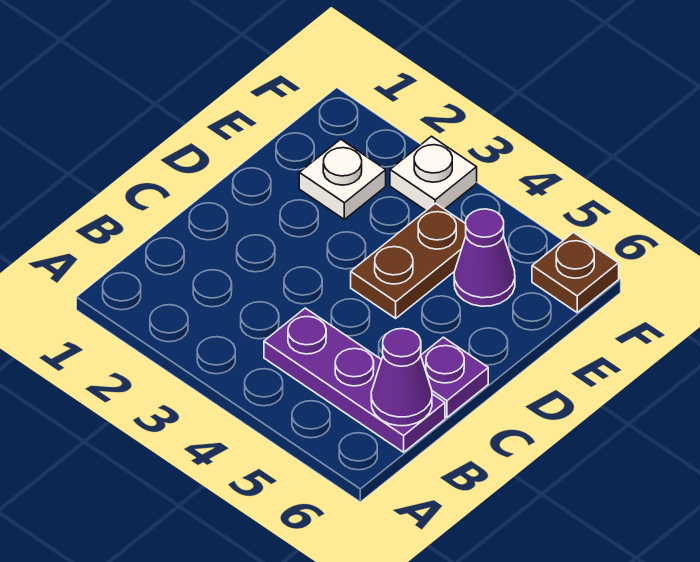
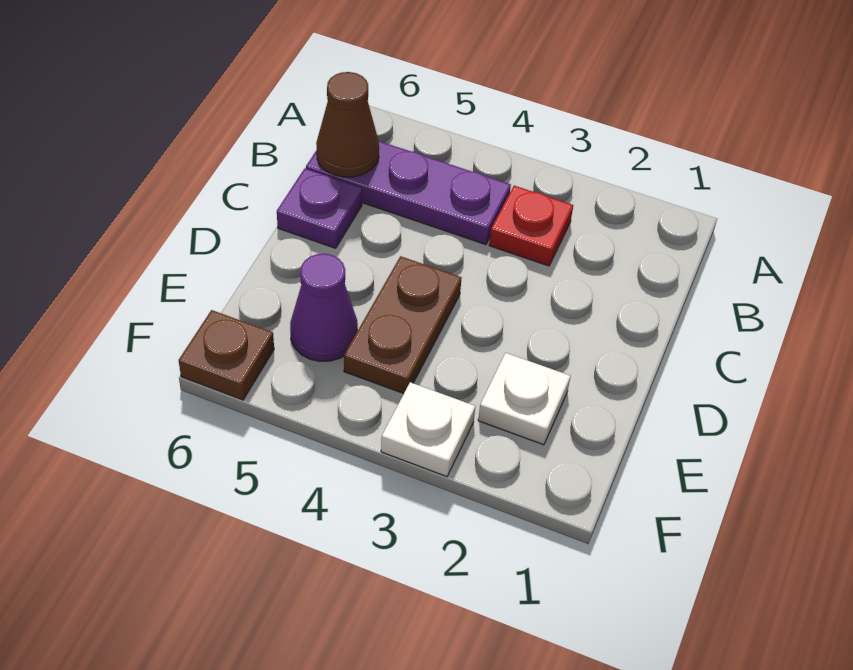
none -> red plate B3 level 1
purple cone B6 level 2 -> brown cone B6 level 2

